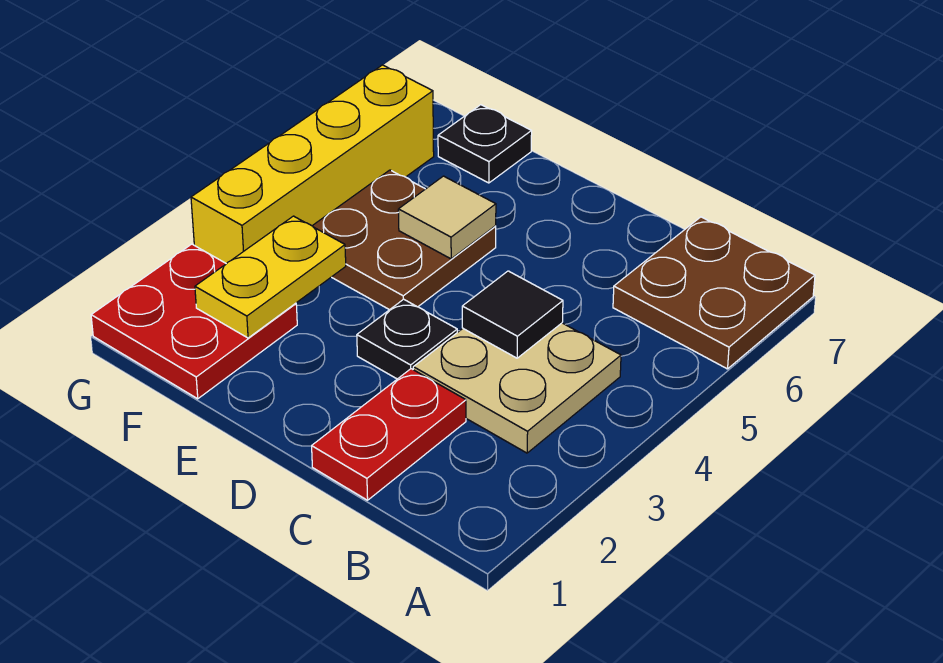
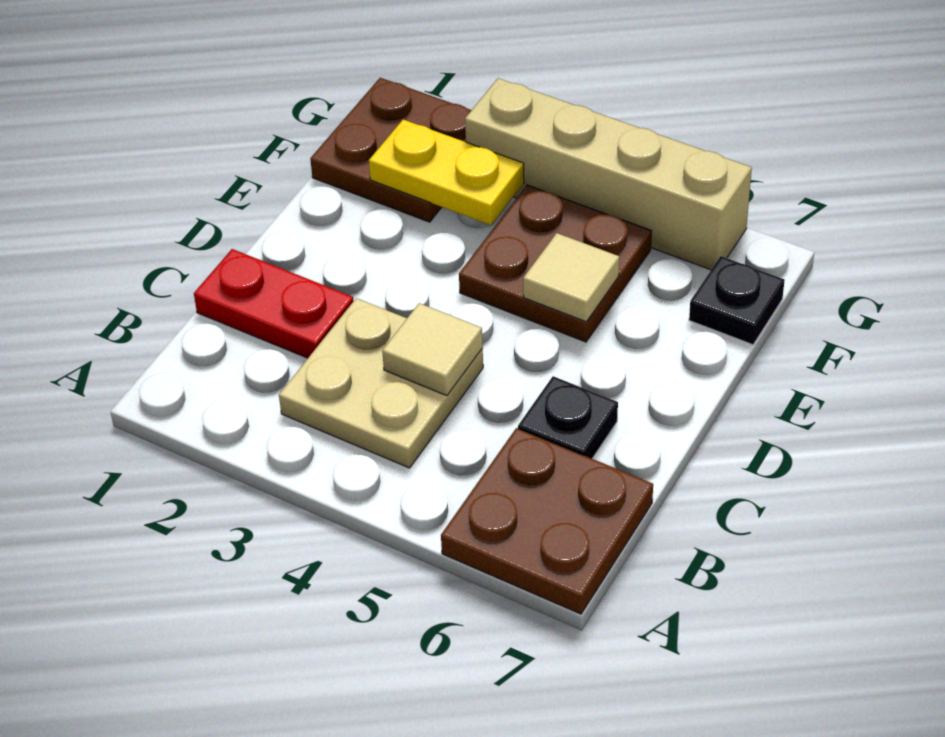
black tile C4 level 2 -> tan tile C4 level 2
black plate D3 level 1 -> black plate C6 level 1
red plate F1:G2 level 1 -> brown plate F1:G2 level 1
yellow brick G3:G6 level 1 -> tan brick G3:G6 level 1

